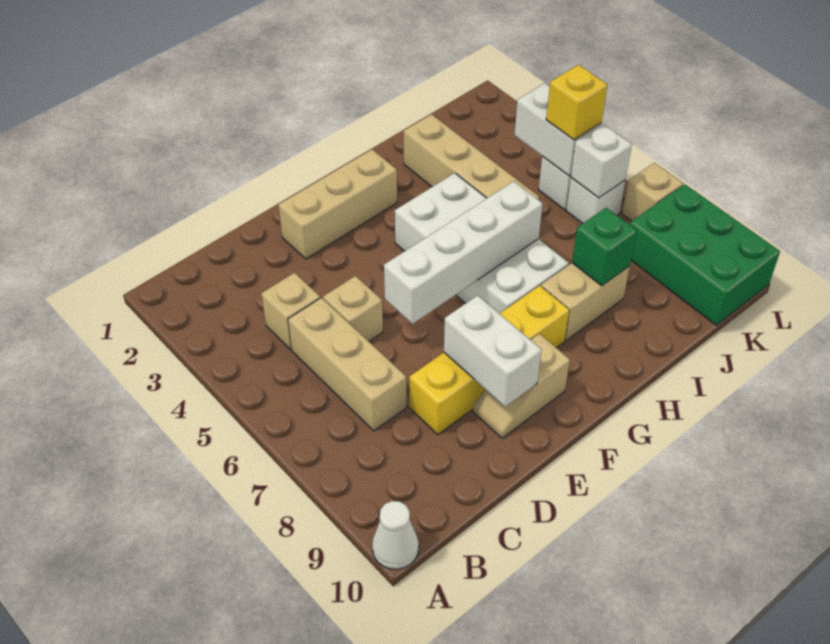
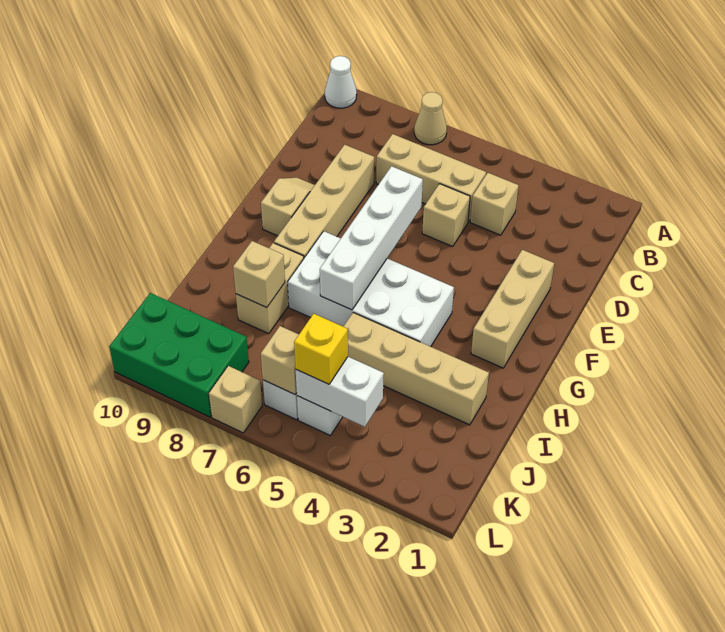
none -> tan cone A7 level 1
yellow brick D8:G8 level 1 -> tan brick D8:G8 level 1
white brick E8:E9 level 2 -> none
green brick I8 level 2 -> tan brick I8 level 2
white brick K6 level 2 -> tan brick K6 level 2

